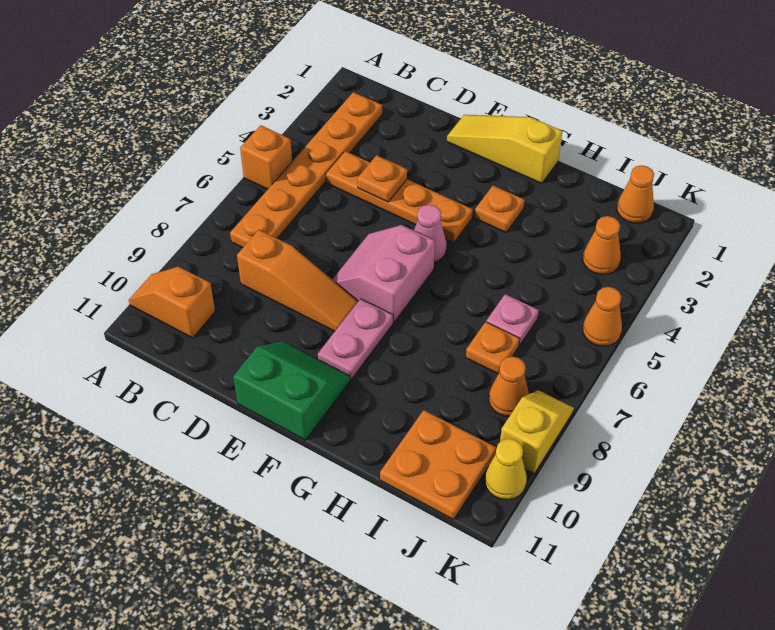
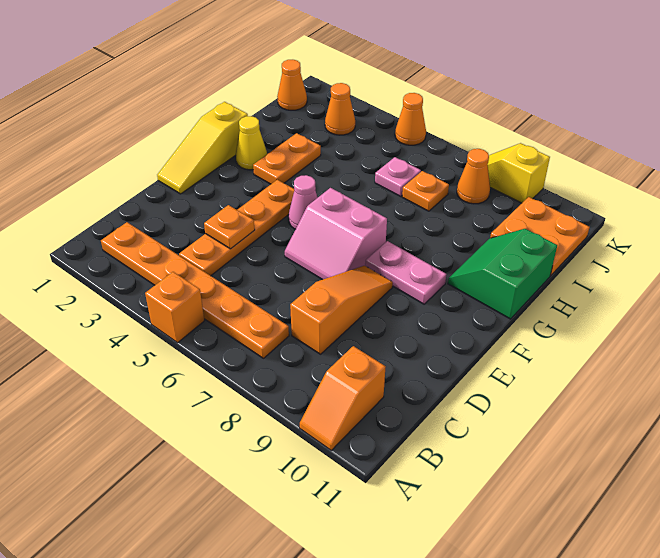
green slope E10:F11 level 1 top 11 -> green slope G10:H11 level 1 top 11
orange plate G3 level 1 -> orange plate G3:H3 level 1
yellow cone K10 level 1 -> yellow cone G2 level 1

